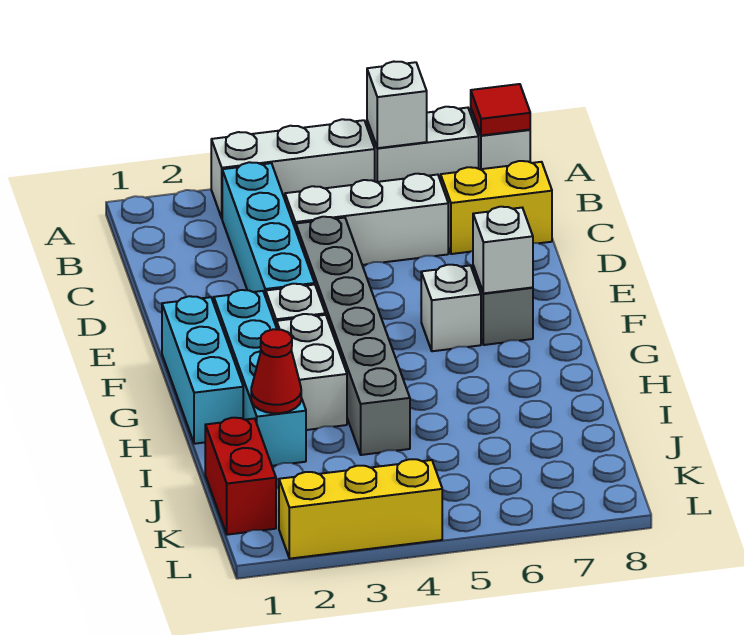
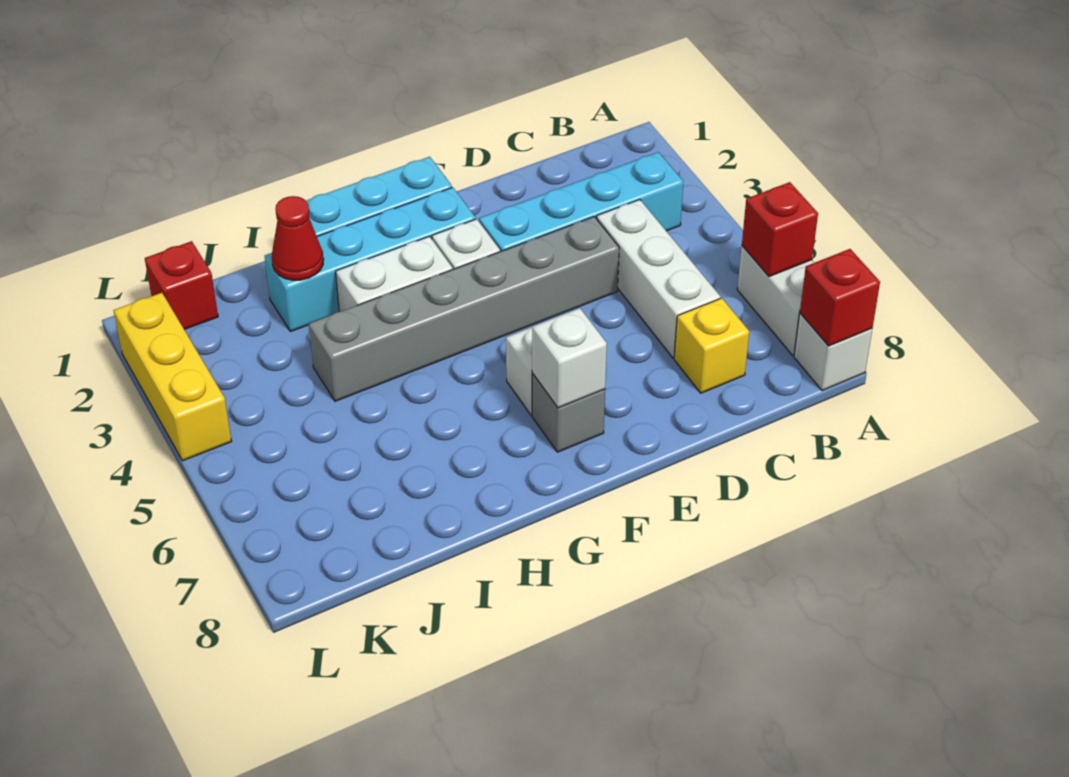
white brick A3:A5 level 1 -> none
white brick A6 level 2 -> red brick A6 level 2
red tile A8 level 2 -> red brick A8 level 2
yellow brick C7:C8 level 1 -> yellow brick C7 level 1
red brick J1:K1 level 1 -> red brick K1 level 1

